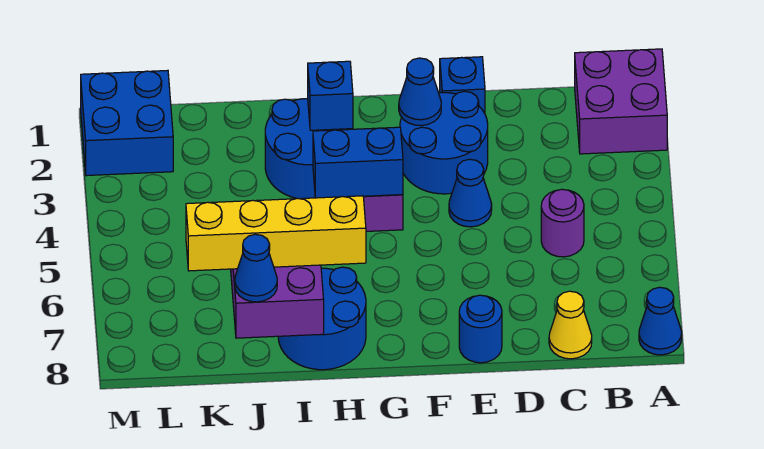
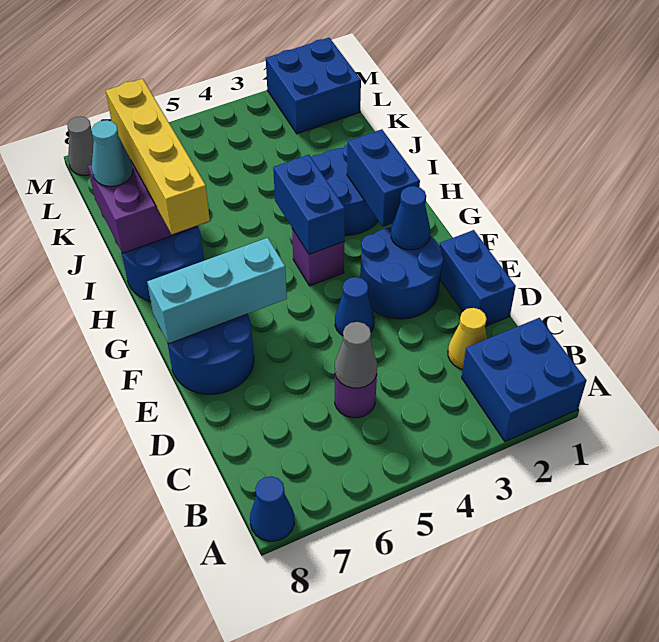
purple brick A1:B2 level 1 -> blue brick A1:B2 level 1
none -> grey cone C5 level 2
yellow cone C8 level 1 -> yellow cone C2 level 1
blue brick E1 level 1 -> blue brick D1:E1 level 1
blue round brick E8 level 1 -> blue round brick E7:F8 level 1
none -> cyan brick F6:F8 level 2
blue brick H2 level 2 -> blue brick G2:H2 level 2
blue cone J8 level 3 -> cyan cone J8 level 3
none -> grey cone M8 level 1

